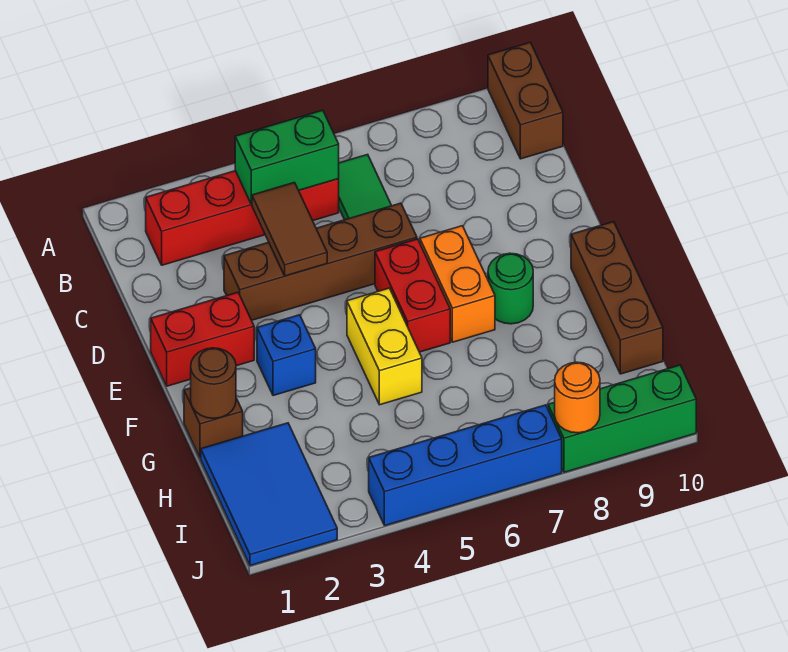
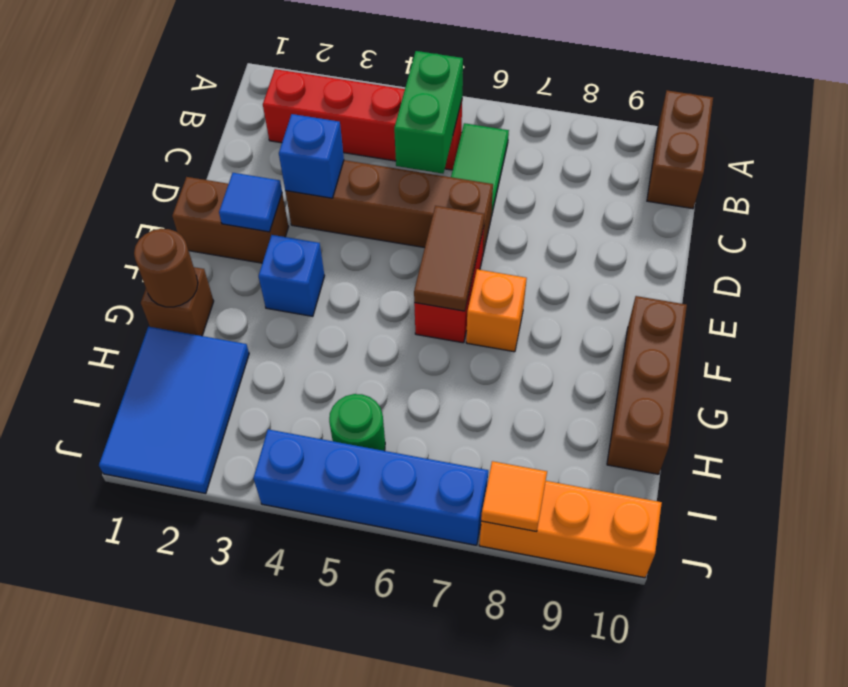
green brick B4:B5 level 2 -> green brick B5:C5 level 2
brown tile C4:D4 level 2 -> brown tile E6:F6 level 2
none -> blue brick D3 level 2
red brick E1:E2 level 1 -> brown brick E1:E2 level 1
none -> blue tile E2 level 2
orange brick E7:F7 level 1 -> orange brick F7 level 1
yellow brick F5:G5 level 1 -> none
green round brick F8 level 1 -> green round brick I5 level 1
green brick J8:J10 level 1 -> orange brick J8:J10 level 1
orange round brick J8 level 2 -> orange tile J8 level 2

